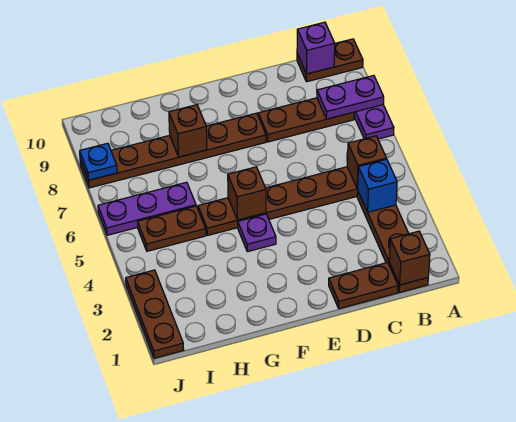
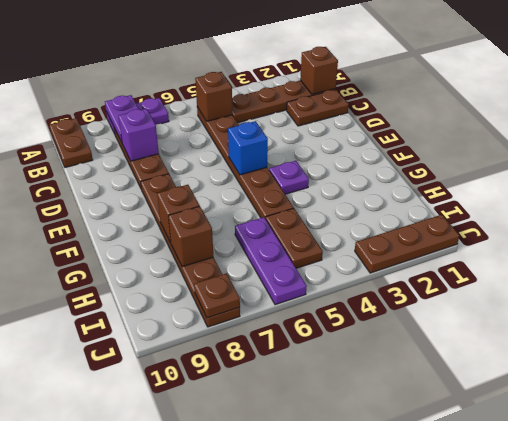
blue brick B4 level 2 -> blue brick E5 level 2
purple brick B10 level 2 -> purple brick C8 level 2
brown plate C1:D1 level 1 -> brown plate C1:C2 level 1
brown brick F5 level 2 -> brown brick H8 level 2
blue plate J8 level 2 -> brown plate J8 level 2

